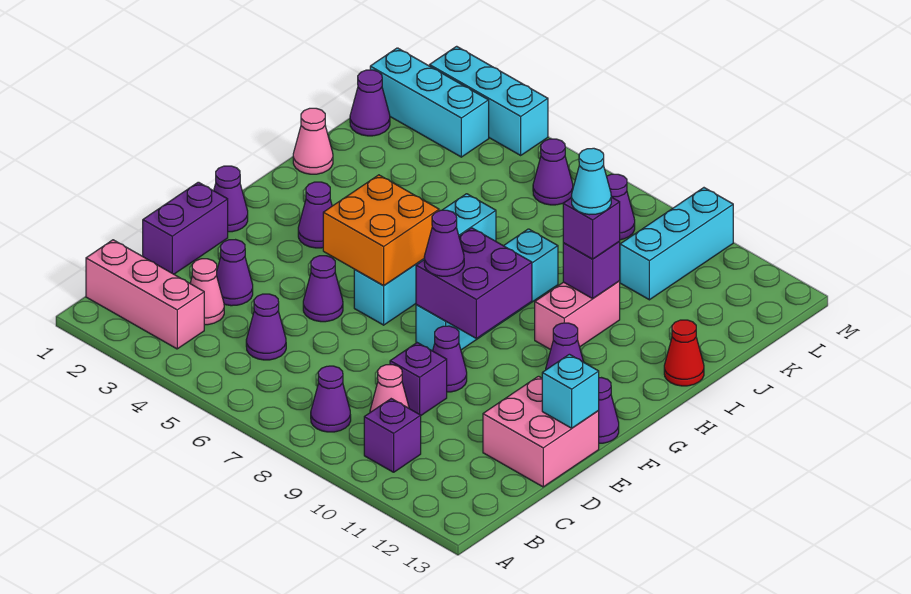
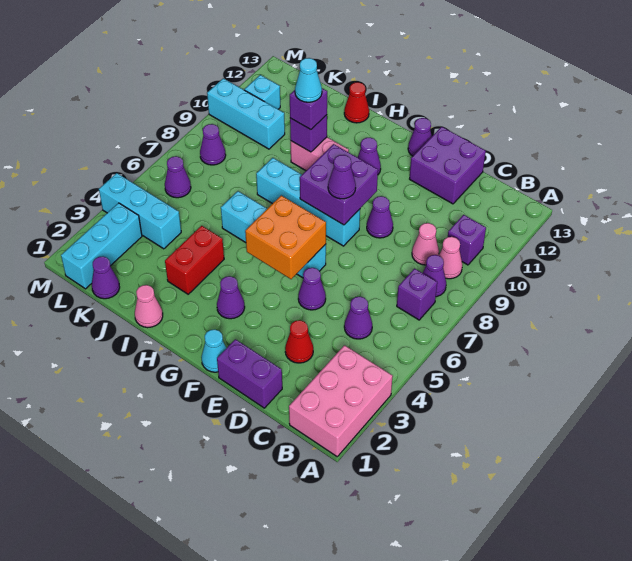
pink brick B1:B3 level 1 -> pink brick A1:B3 level 1
pink cone C3 level 1 -> pink cone B9 level 1
purple cone D3 level 1 -> red cone D3 level 1
purple brick D9 level 1 -> purple brick B7 level 1
pink brick D12:E13 level 1 -> purple brick D12:E13 level 1
cyan brick E13 level 2 -> cyan brick L11 level 1
purple cone F1 level 1 -> cyan cone F1 level 1
none -> red brick I3:I4 level 1
cyan brick M2:M4 level 1 -> cyan brick K4:M4 level 1

